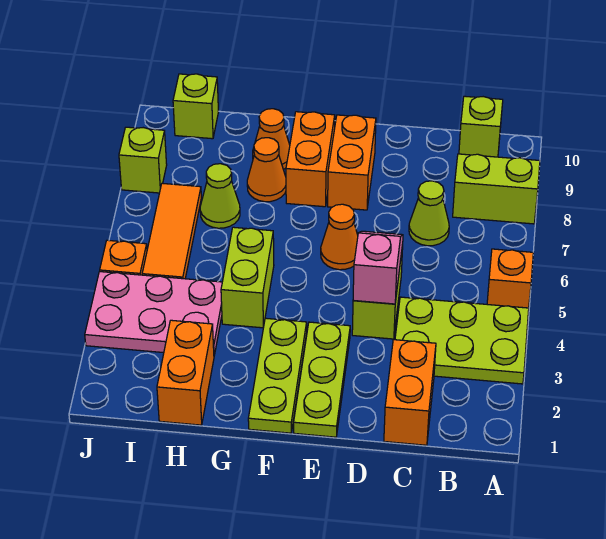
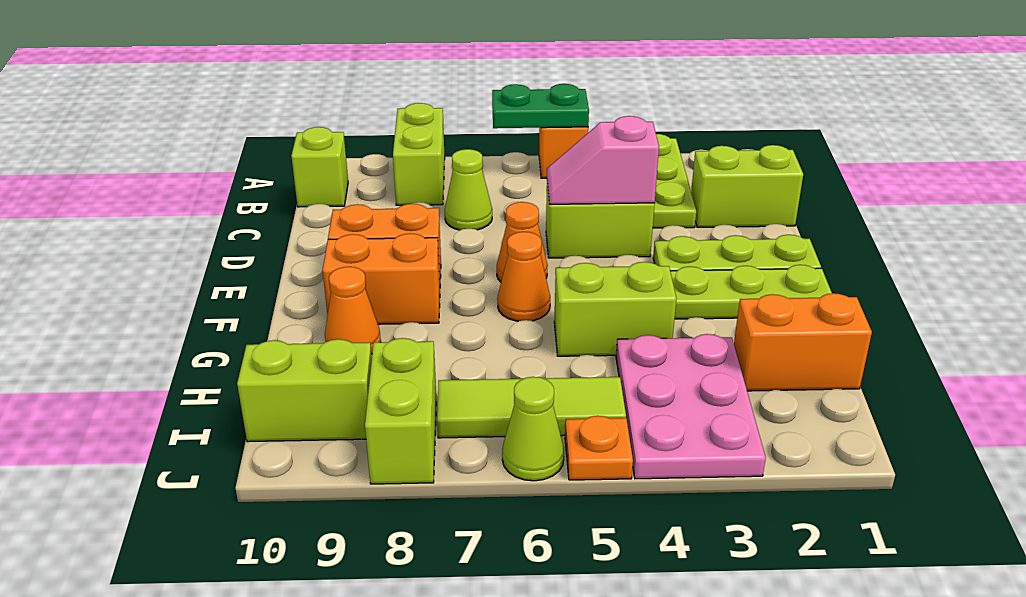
none -> green plate A5:A6 level 2
orange brick C1:C2 level 1 -> lime brick C1:C2 level 1
orange cone G8 level 1 -> orange cone F6 level 1
lime cone H7 level 1 -> lime cone J6 level 1
orange tile I5:I7 level 1 -> lime tile I5:I7 level 1
lime brick I10 level 1 -> lime brick I9:I10 level 1
lime brick J8 level 1 -> lime brick I8:J8 level 1

